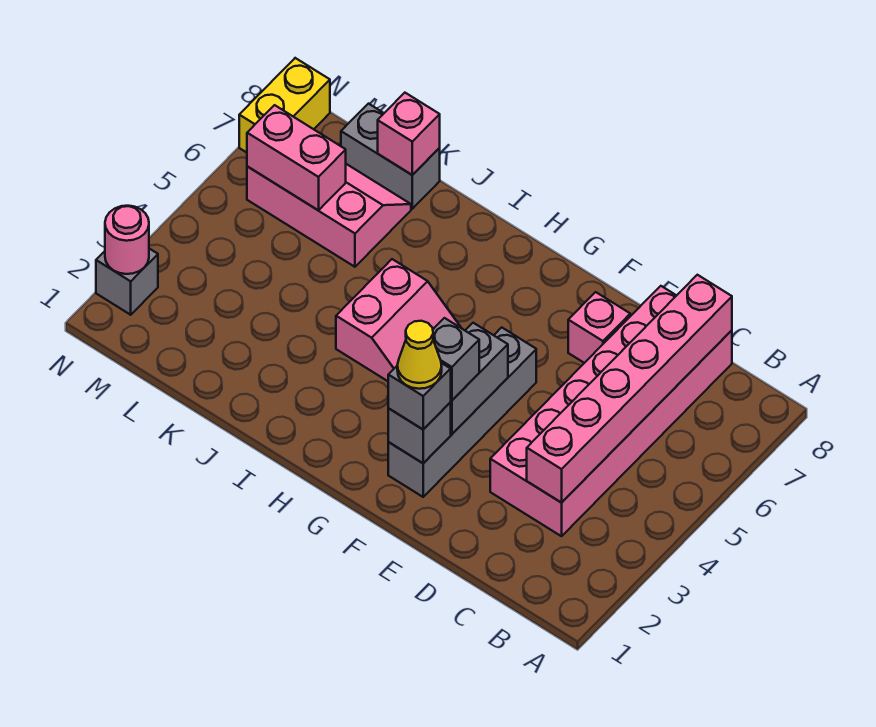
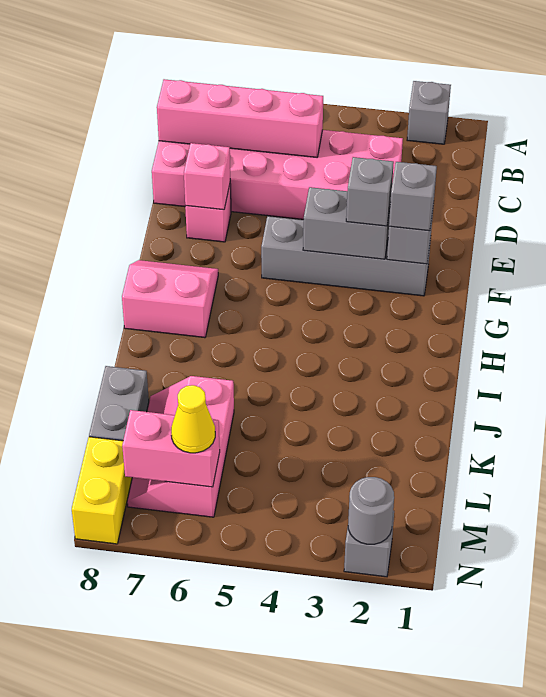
none -> grey brick A2 level 1
pink brick C3:C8 level 2 -> pink brick C5:C8 level 2
yellow cone F2 level 4 -> yellow cone M6 level 3
pink slope H4:I5 level 1 top I -> pink slope G7:H8 level 1 top H
pink brick K8 level 2 -> pink brick E7 level 2
pink brick L6:M6 level 2 -> pink brick M6:M7 level 2
pink round brick N2 level 2 -> grey round brick N2 level 2
yellow brick N7:N8 level 1 -> yellow brick M8:N8 level 1

